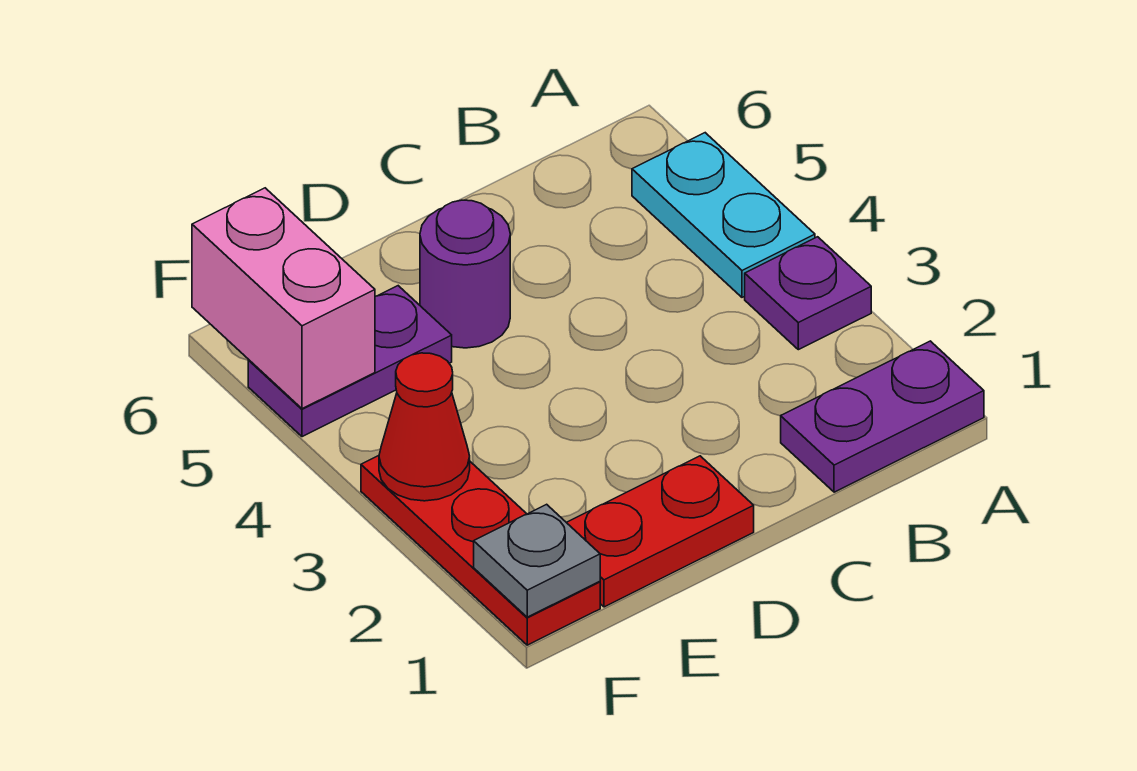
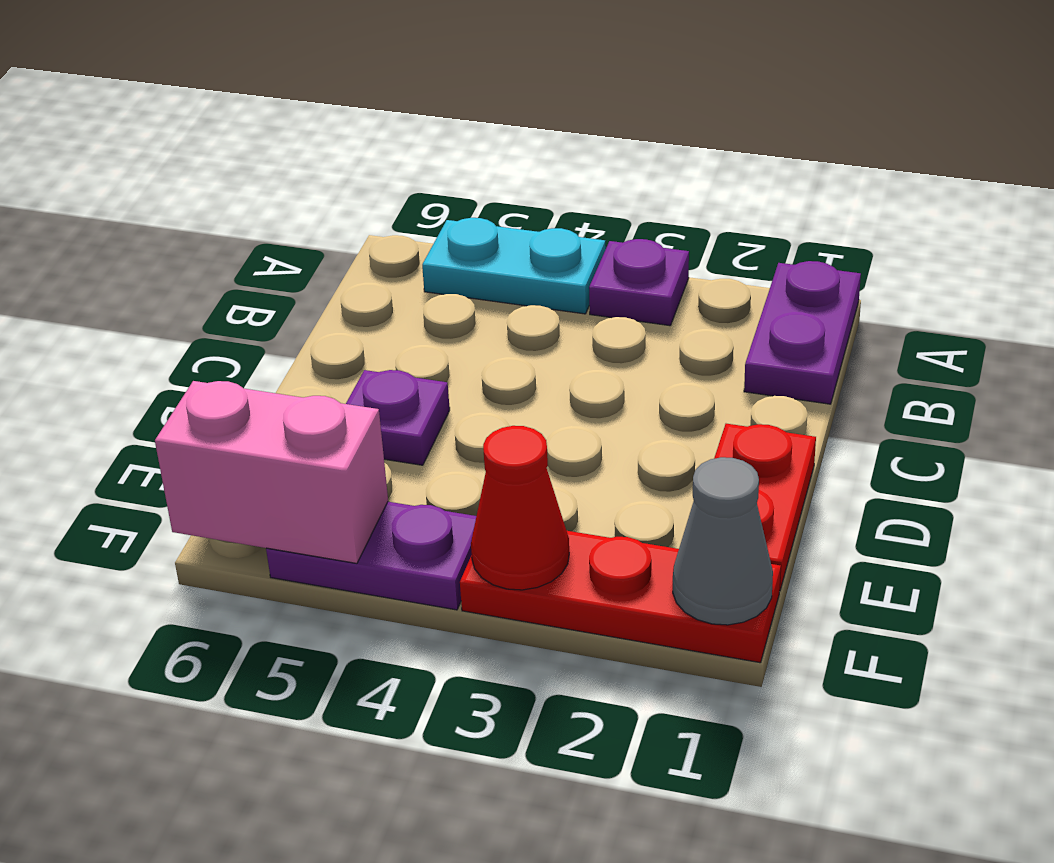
purple round brick D5 level 1 -> purple plate D5 level 1
purple plate E5:F5 level 1 -> purple plate F4:F5 level 1
grey plate F1 level 2 -> grey cone F1 level 2

